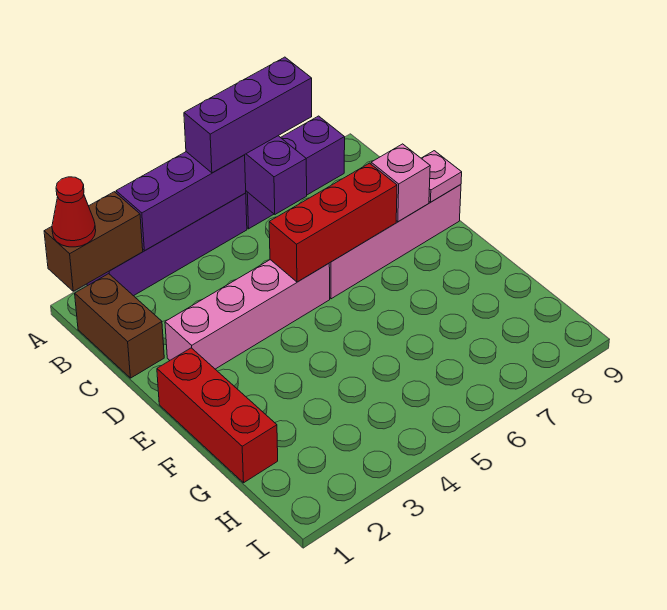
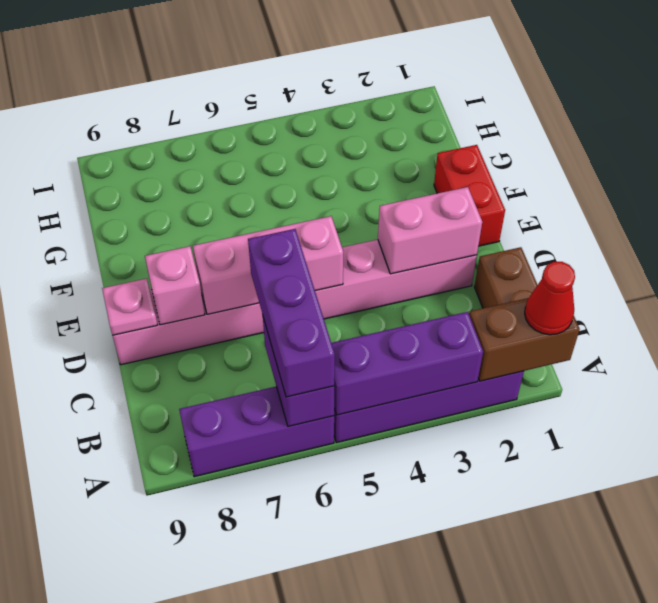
purple brick A5:A7 level 3 -> purple brick A6:C6 level 3
none -> pink brick D2:D3 level 2
red brick D5:D7 level 2 -> pink brick D5:D7 level 2
red brick E1:G1 level 1 -> red brick E1:F1 level 1

